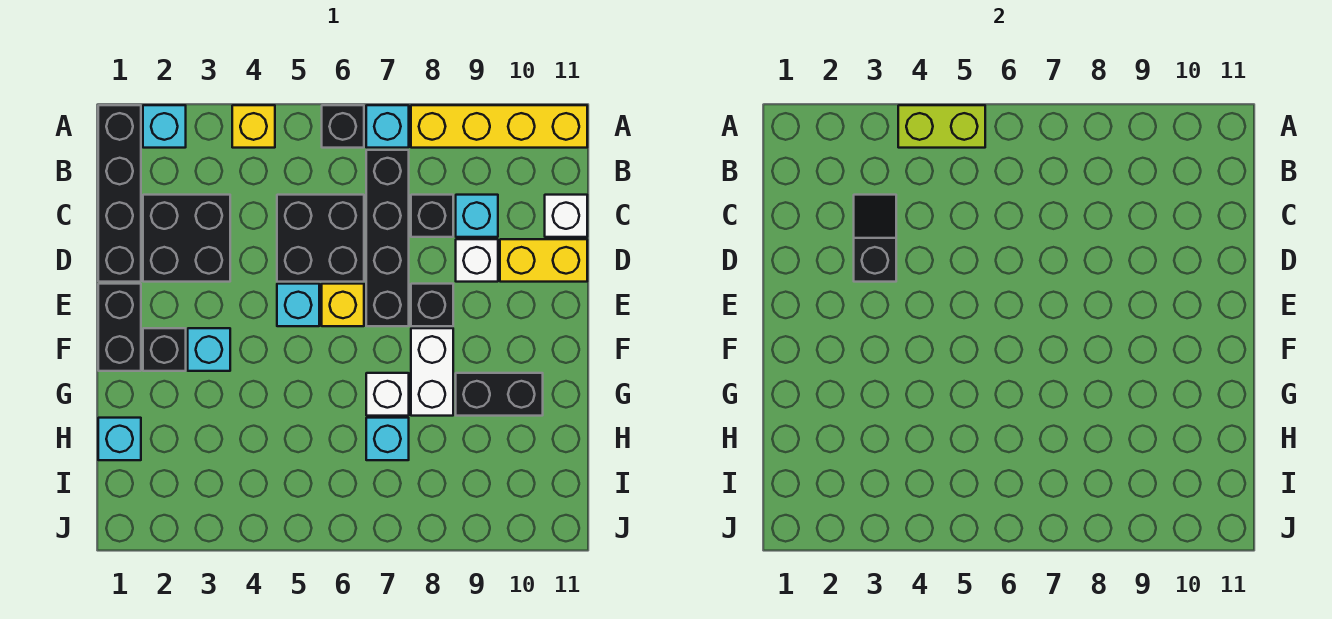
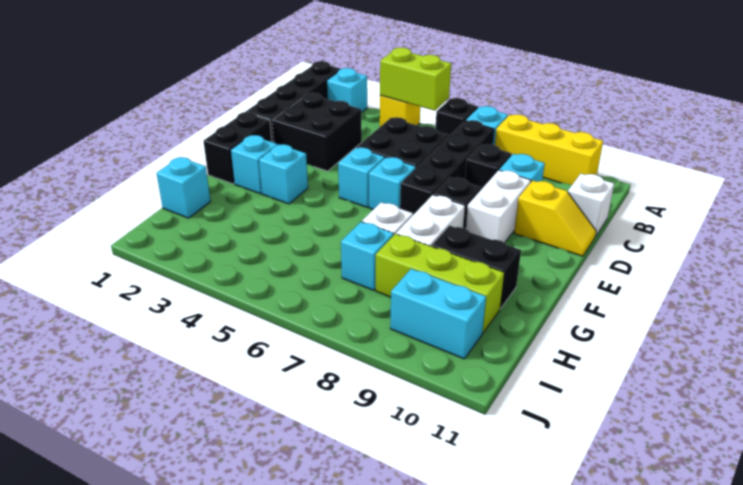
yellow brick A8:A11 level 1 -> yellow brick A8:A10 level 1
black slope C3:D3 level 2 top D -> none
white brick D9 level 1 -> white brick D9:E9 level 1
yellow brick D10:D11 level 1 -> yellow slope D10:D11 level 1 top 10
yellow brick E6 level 1 -> cyan brick E6 level 1
black brick F2 level 1 -> cyan brick F2 level 1
none -> lime brick H8:H10 level 1
none -> cyan brick I9:I10 level 1

